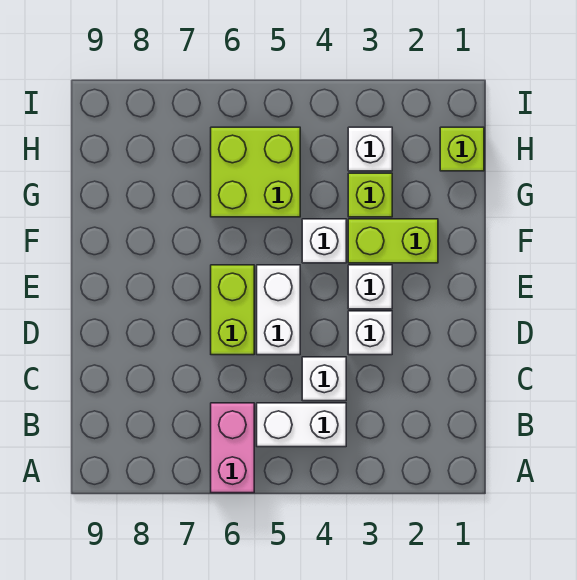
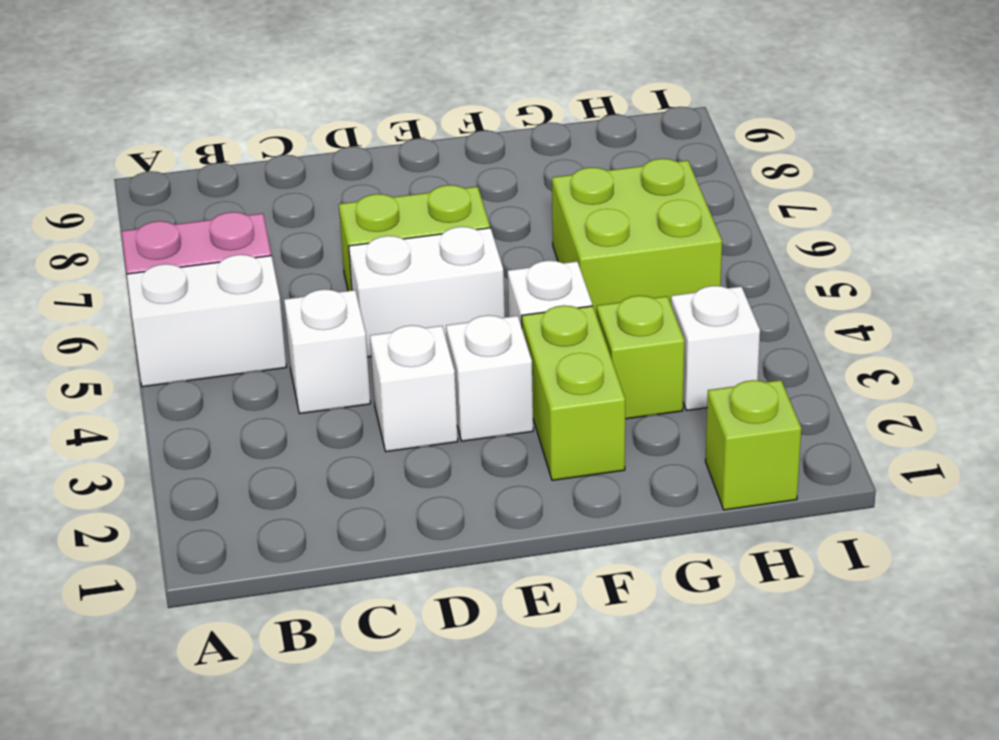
white brick B4:B5 level 1 -> white brick A5:B5 level 1

